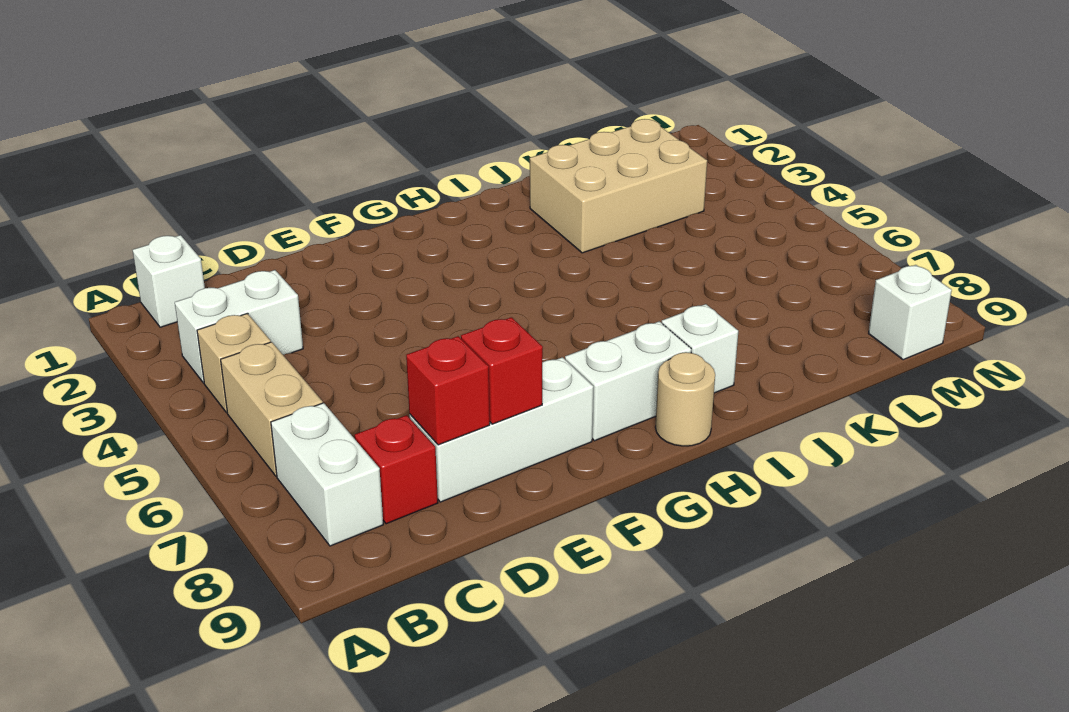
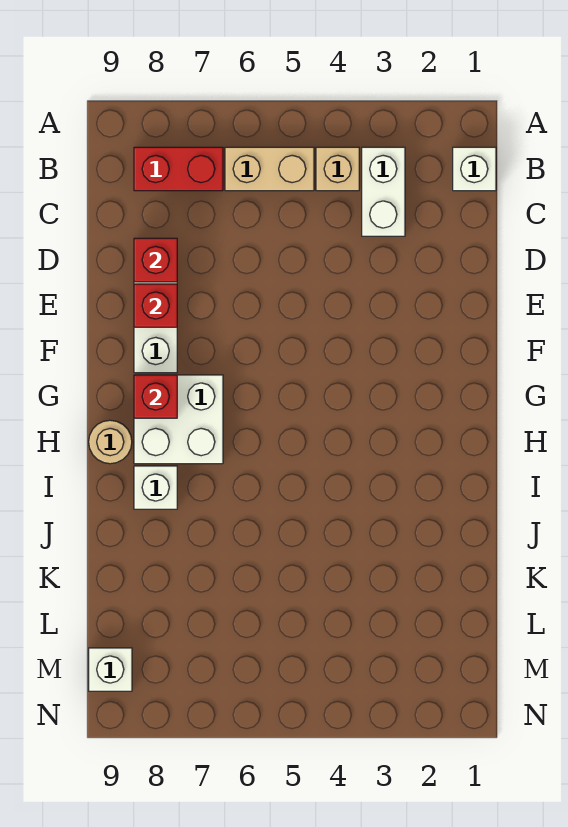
white brick B7:B8 level 1 -> red brick B7:B8 level 1
red brick C8 level 1 -> red brick G8 level 2
white brick G8:H8 level 1 -> white brick G7:H8 level 1
tan brick J2:L3 level 1 -> none

